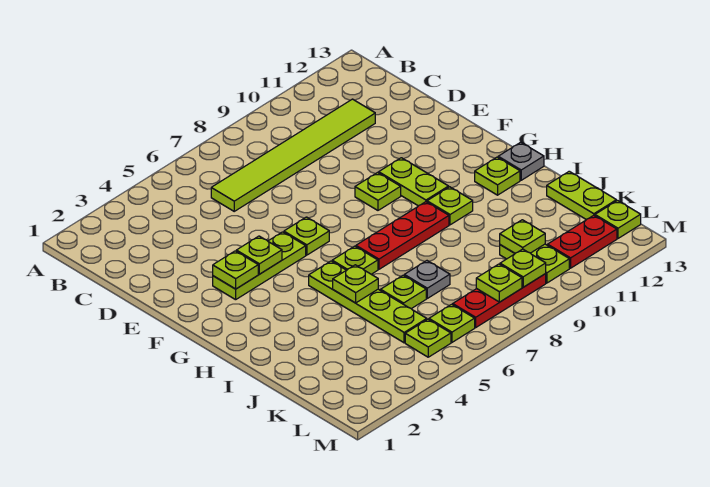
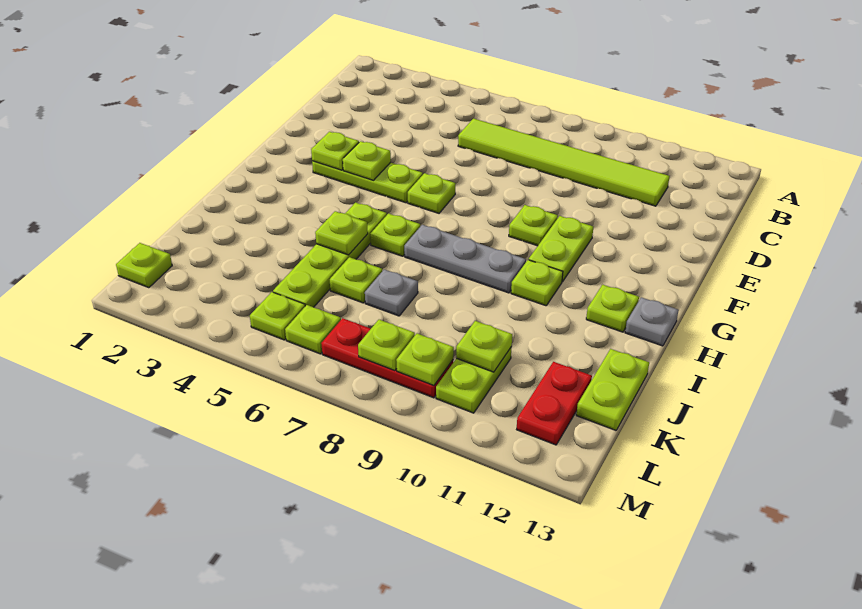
red plate H7:H9 level 1 -> grey plate H7:H9 level 1
red plate L11:L12 level 1 -> red plate K12:L12 level 1
lime plate L13 level 1 -> lime plate L1 level 1

